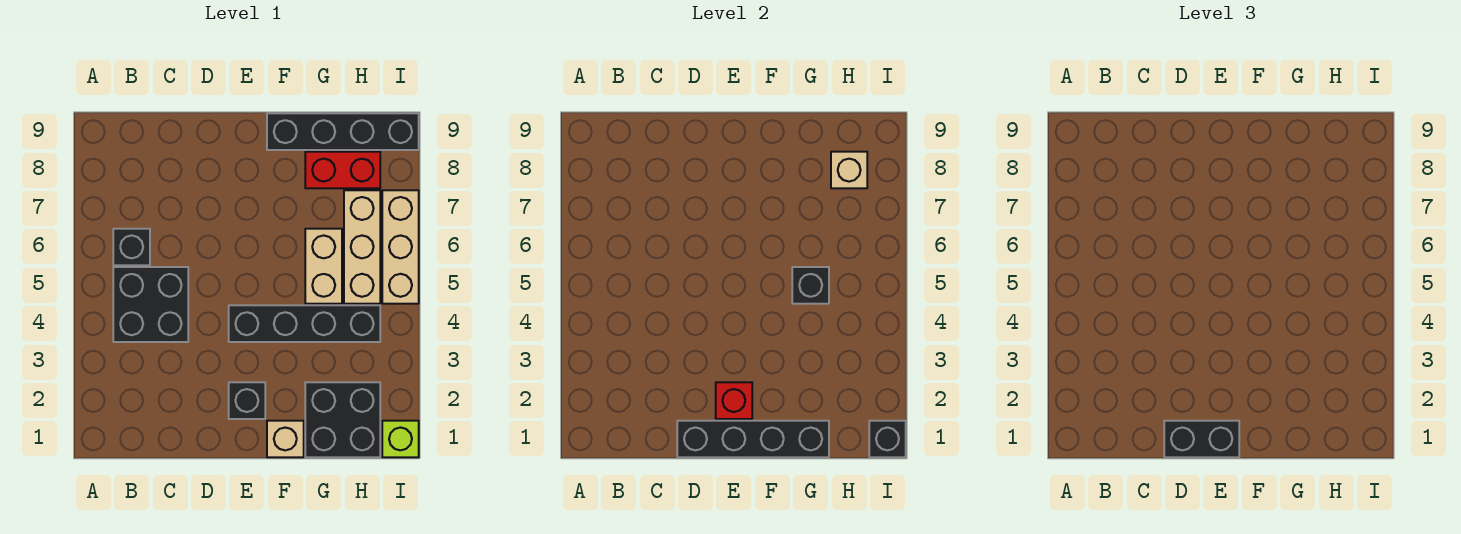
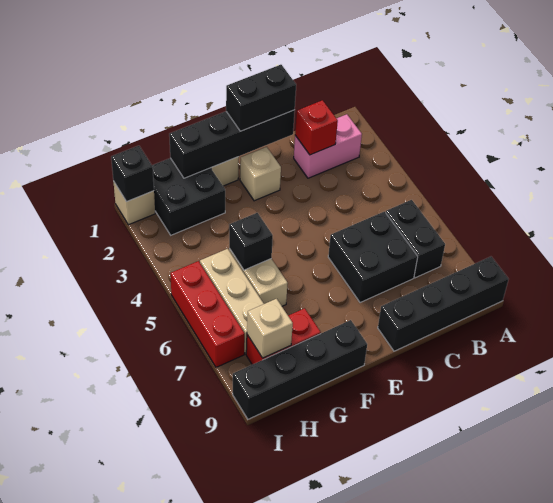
none -> pink brick B2:C2 level 1
black brick B4:C5 level 1 -> black brick C6:D7 level 1
black brick B6 level 1 -> black brick B6:B7 level 1
black brick E2 level 1 -> tan brick E2 level 1
red brick E2 level 2 -> red brick C2 level 2
black brick E4:H4 level 1 -> black brick A9:D9 level 1
lime brick I1 level 1 -> tan brick I1 level 1
tan brick I5:I7 level 1 -> red brick I5:I7 level 1

